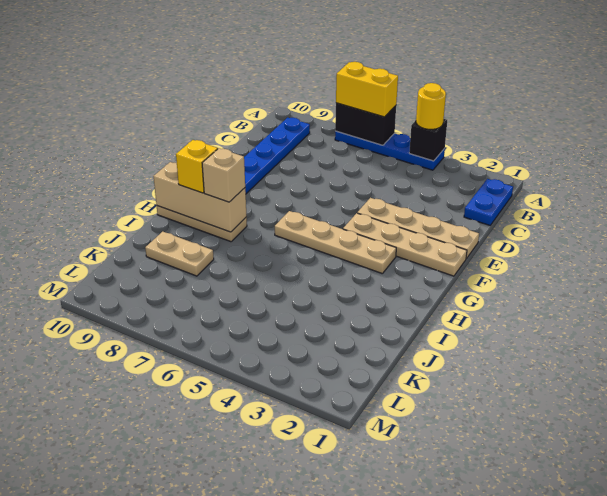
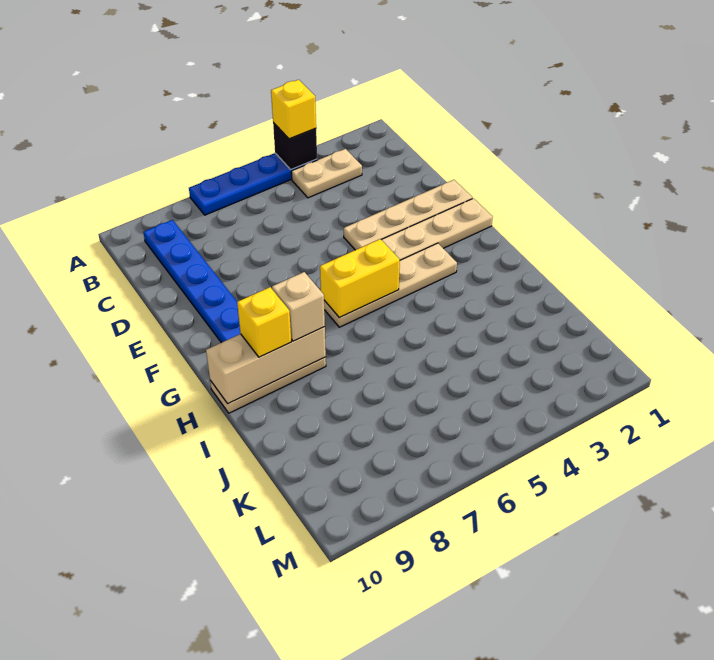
yellow round brick A4 level 3 -> yellow brick A4 level 3
black brick A6:A7 level 2 -> none
yellow brick A6:A7 level 3 -> yellow brick G5:G6 level 2
blue plate B1:C1 level 1 -> none
tan plate J8:J9 level 1 -> tan plate B3:B4 level 1

